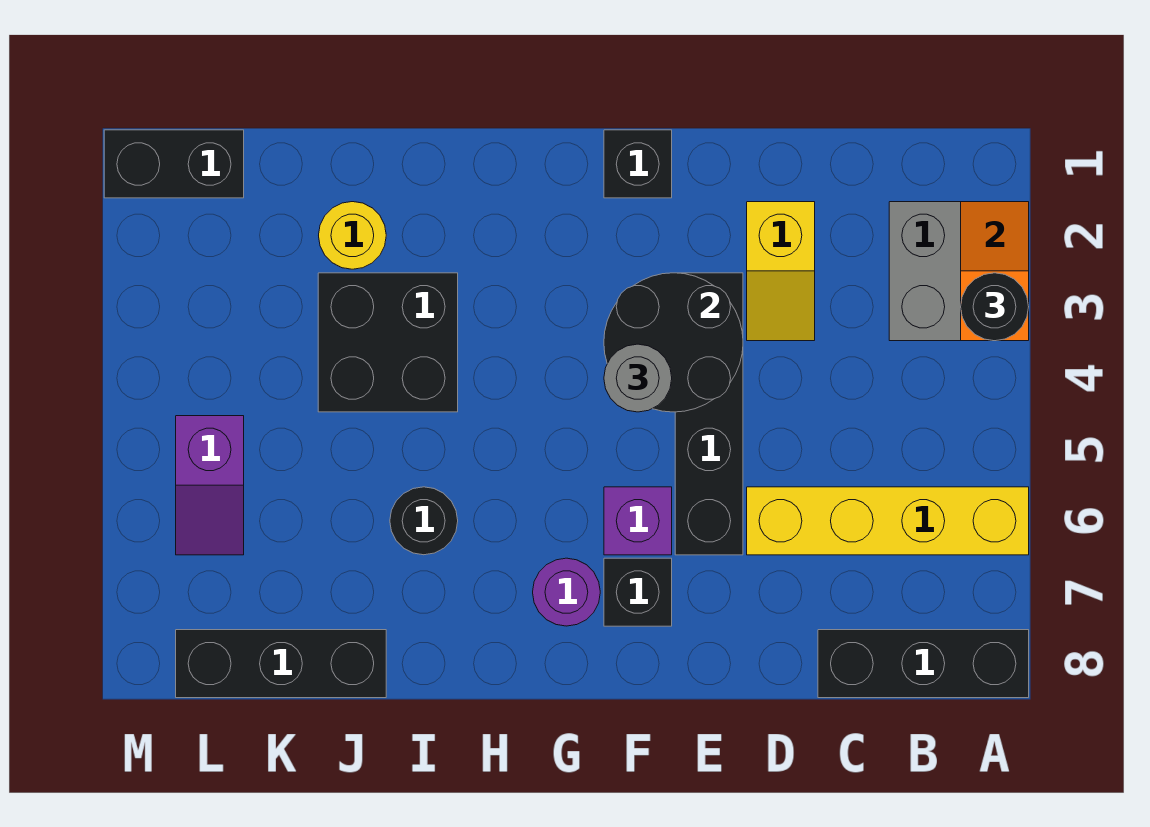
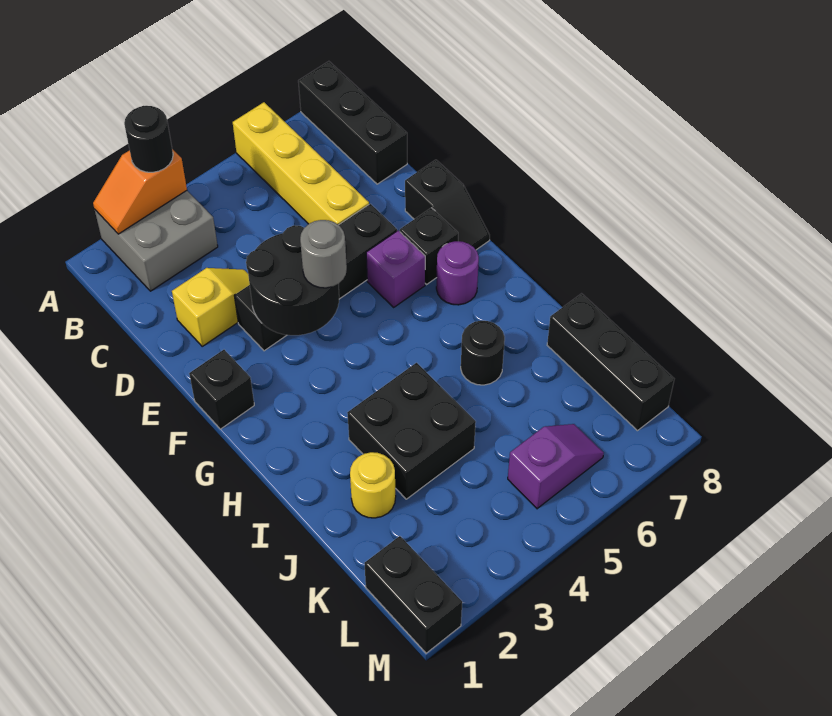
none -> black slope E8:F8 level 1 top E

